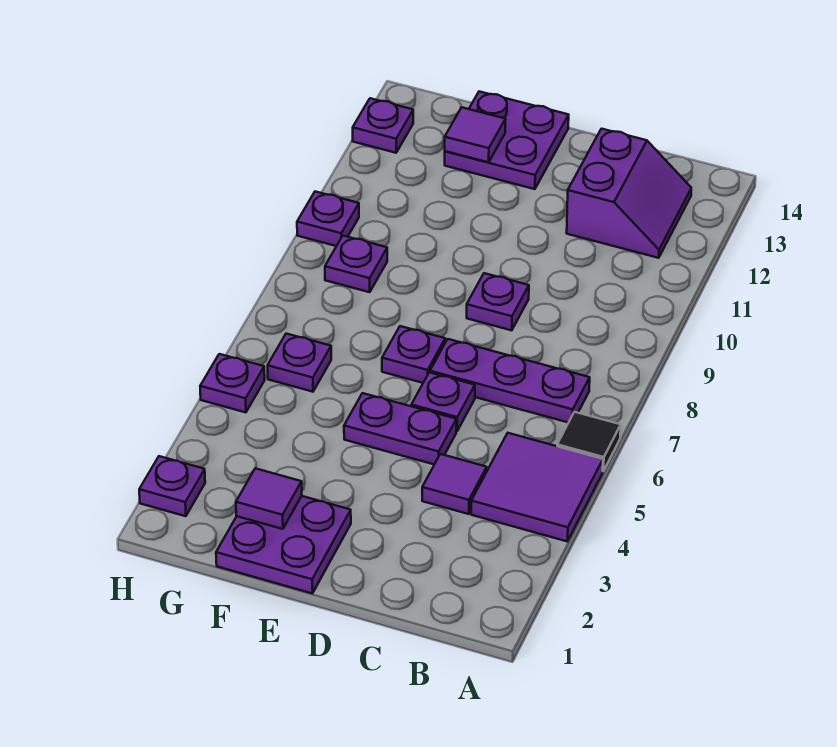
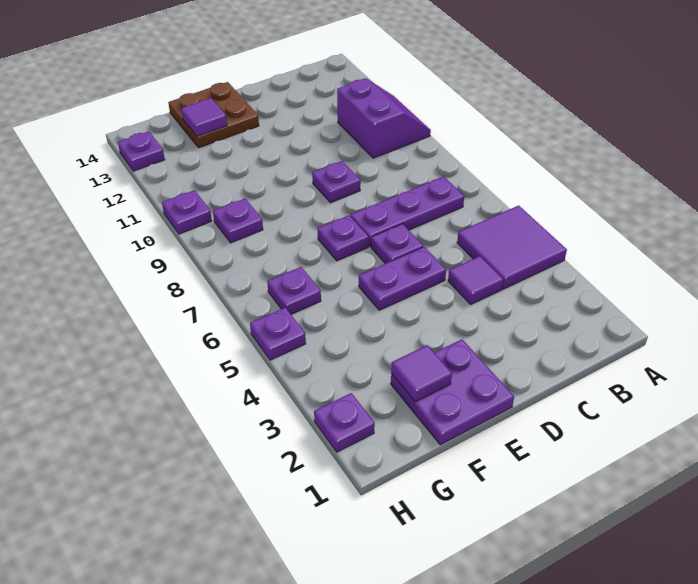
black tile A6 level 1 -> none
purple slope B12:C13 level 1 top C -> purple slope A10:B11 level 1 top B
purple plate E13:F14 level 1 -> brown plate E13:F14 level 1

